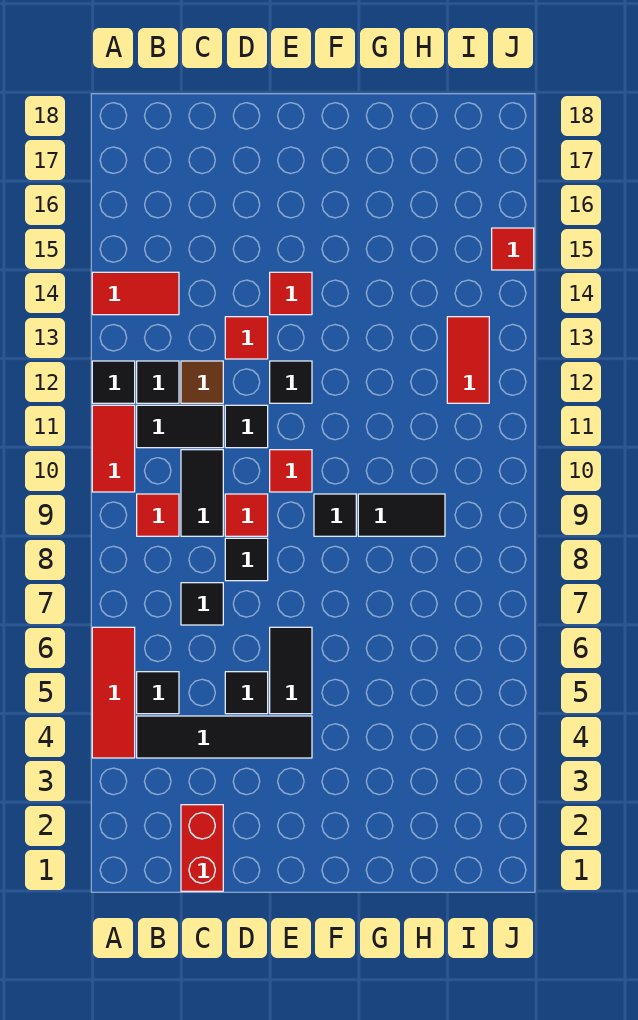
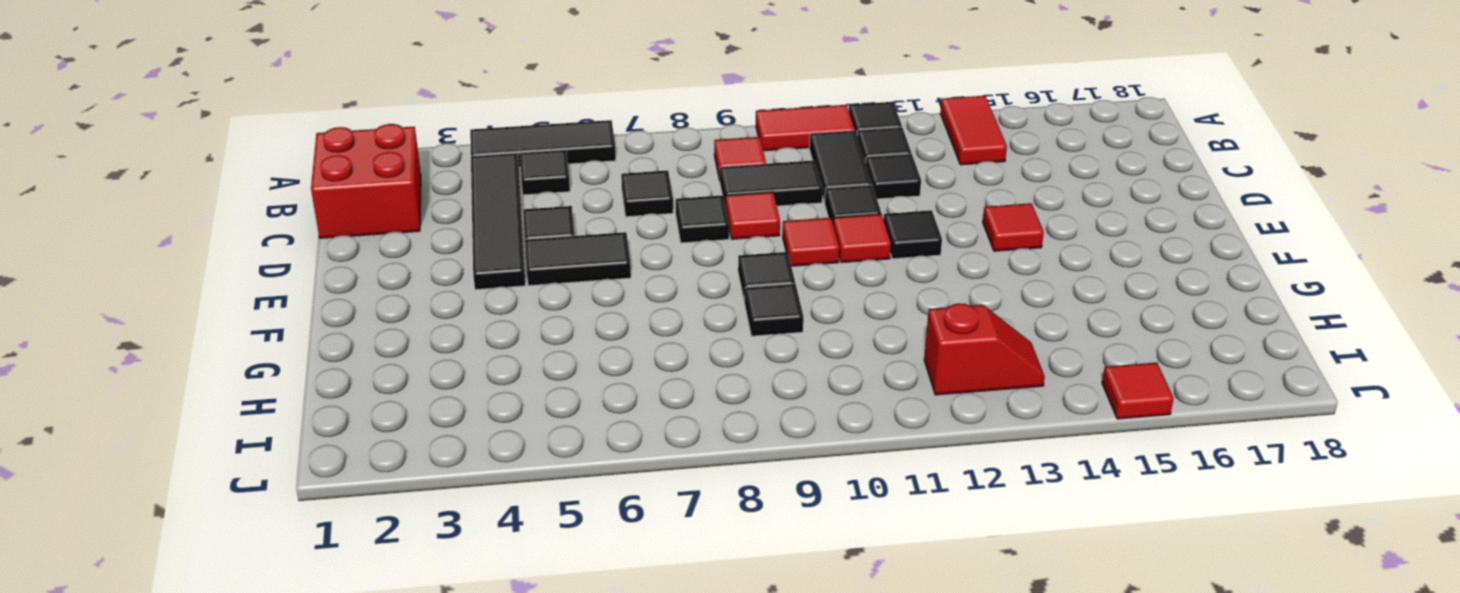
red tile A4:A6 level 1 -> black tile A4:A6 level 1
red brick C1:C2 level 1 -> red brick B1:C2 level 1
brown tile C12 level 1 -> black tile C12 level 1
red tile D13 level 1 -> red tile E11 level 1
black tile G9:H9 level 1 -> black tile G9 level 1
red tile I12:I13 level 1 -> red slope I12:I13 level 1 top 12

